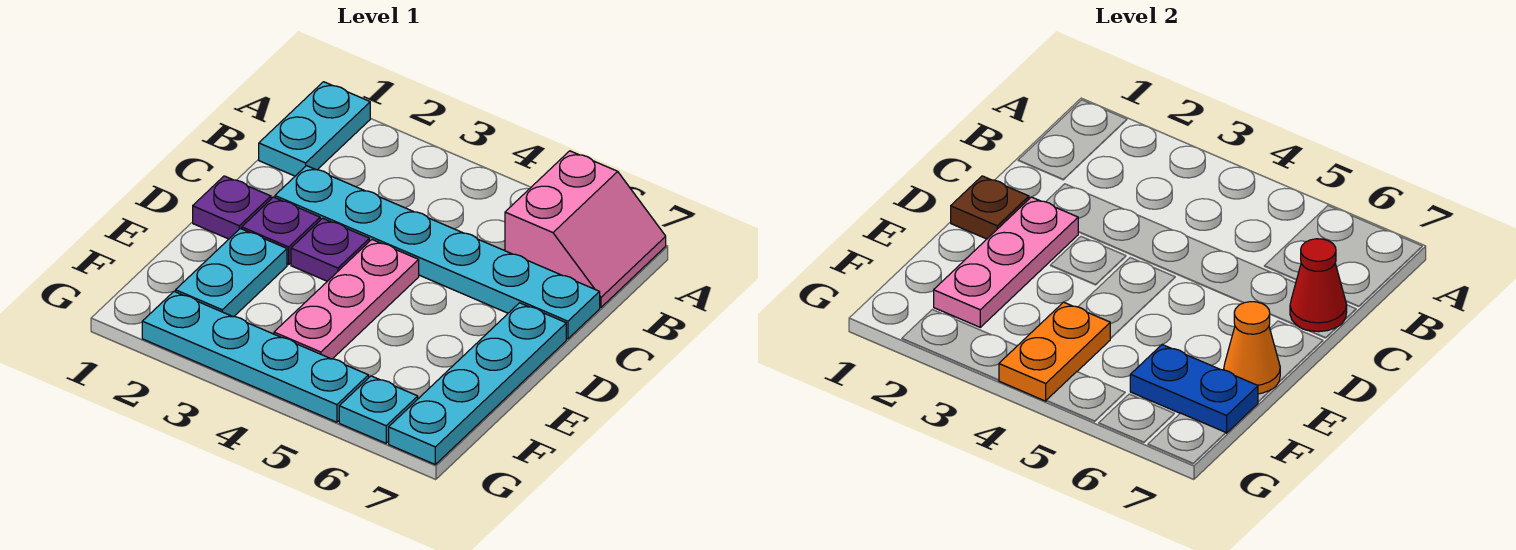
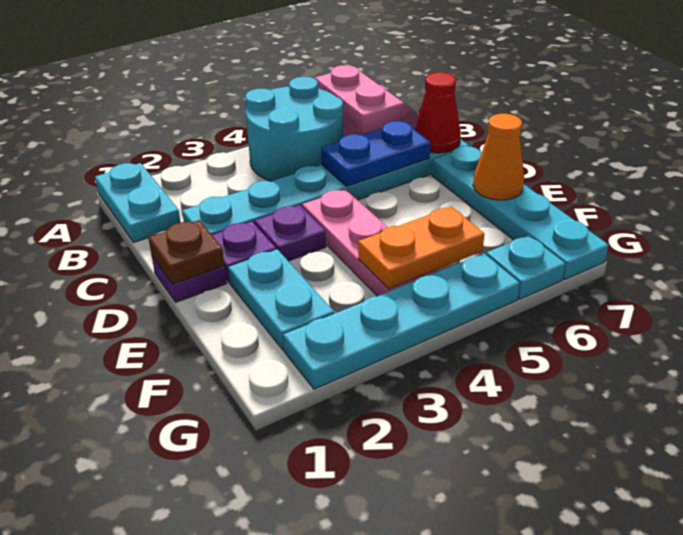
none -> cyan round brick A4:B5 level 1
pink plate D2:F2 level 2 -> none
orange plate F4:G4 level 2 -> orange plate F4:F5 level 2
blue plate F6:F7 level 2 -> blue plate C5:C6 level 2

